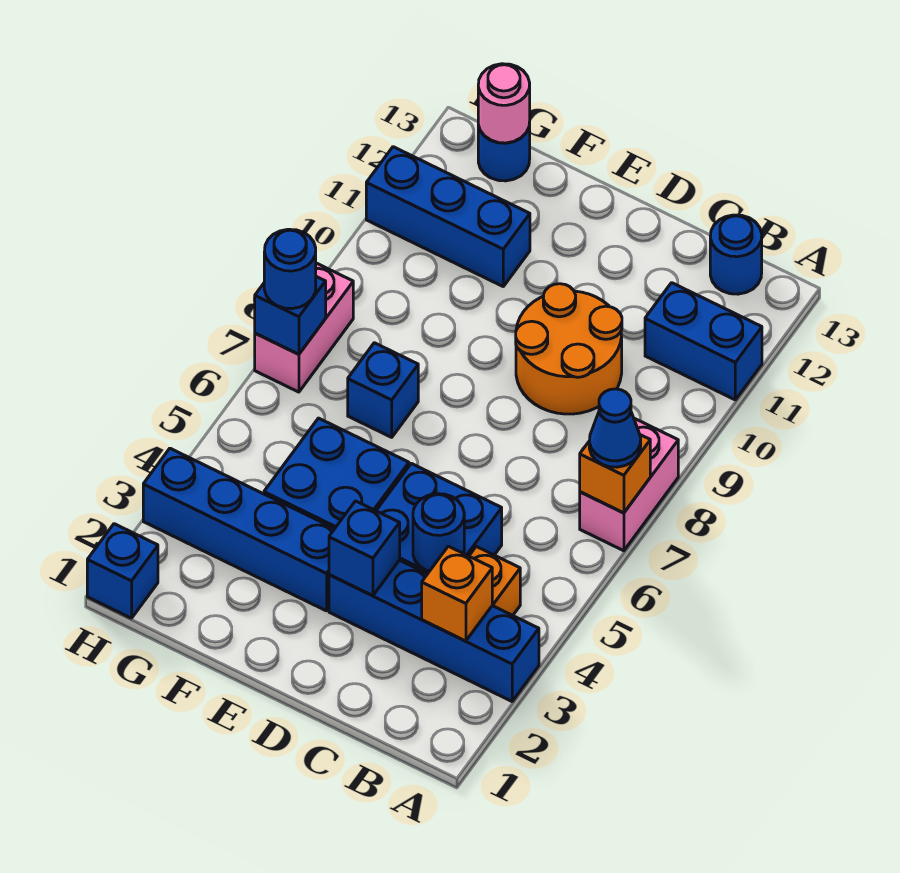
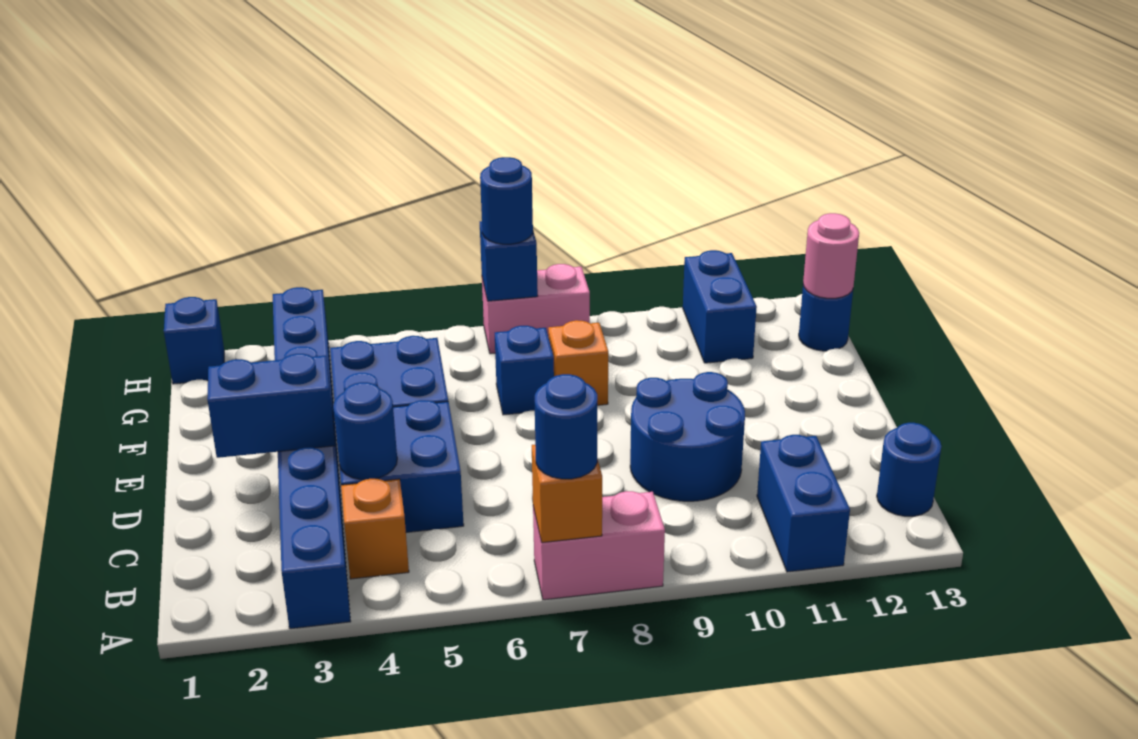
blue cone A7 level 3 -> blue round brick A7 level 3
orange brick B3 level 2 -> orange brick F8 level 1
orange round brick C9:D10 level 1 -> blue round brick C9:D10 level 1
blue brick D3 level 2 -> blue brick D2:D3 level 2
blue brick F11:H11 level 1 -> blue brick G11:H11 level 1

